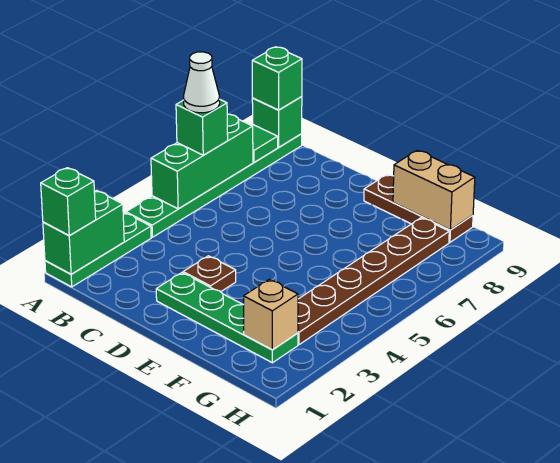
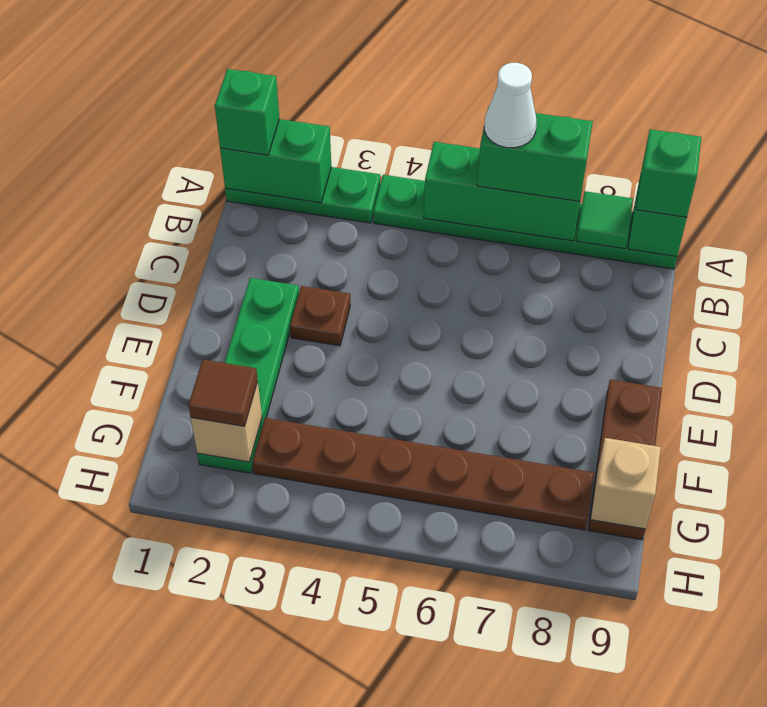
green brick A6 level 3 -> green brick A6:A7 level 3
tan brick F9:G9 level 2 -> tan brick G9 level 2
none -> brown tile G2 level 3

